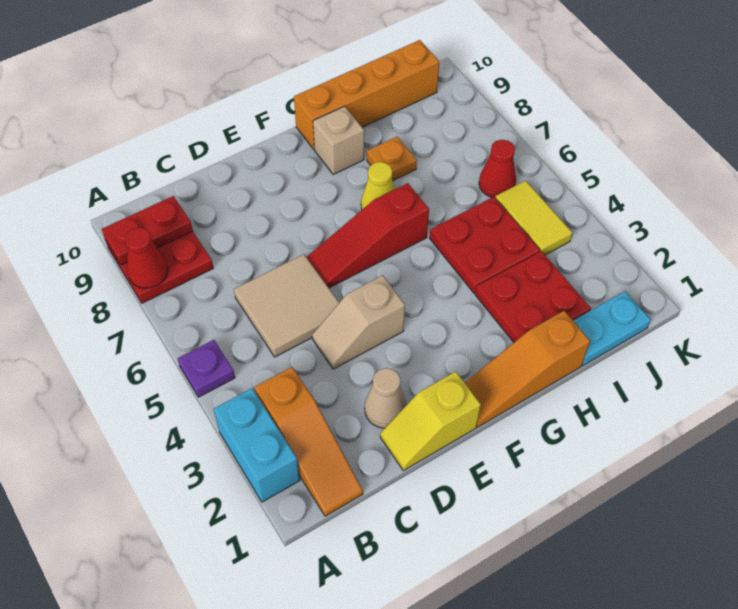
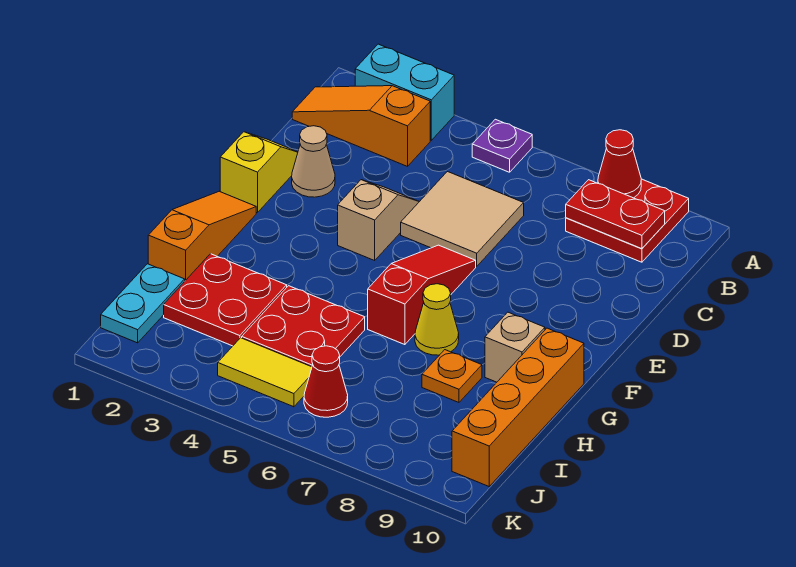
red plate A9:B9 level 2 -> red plate B8:B9 level 2

